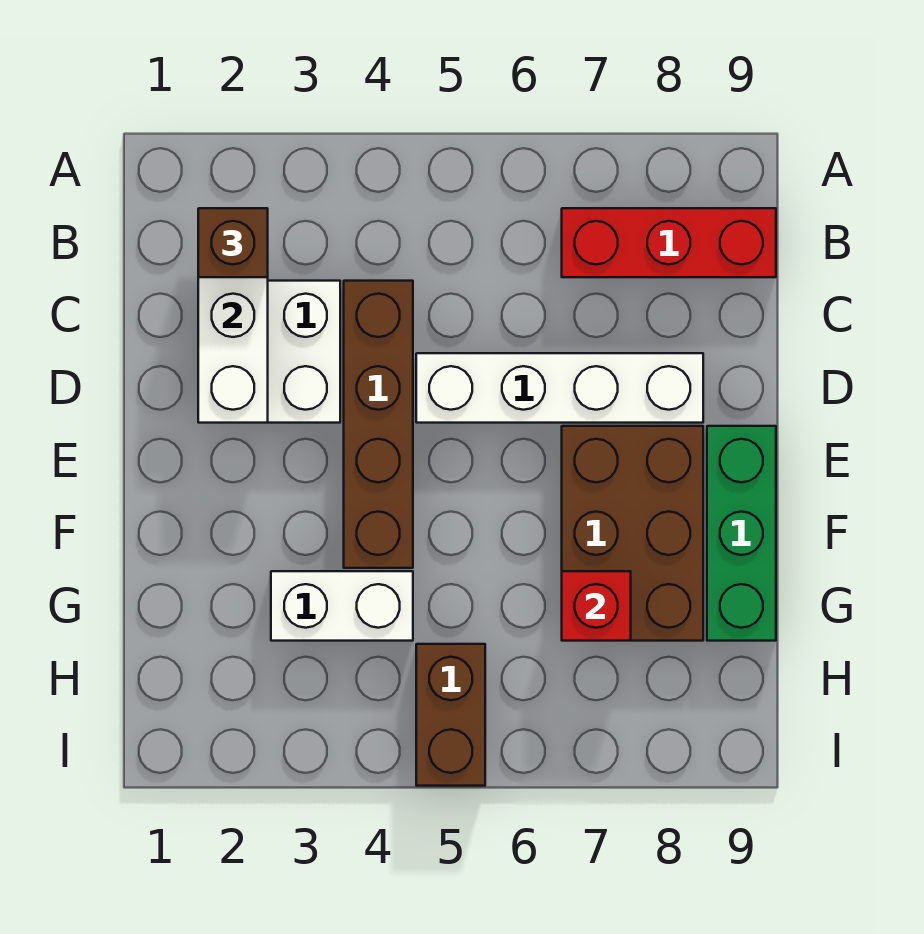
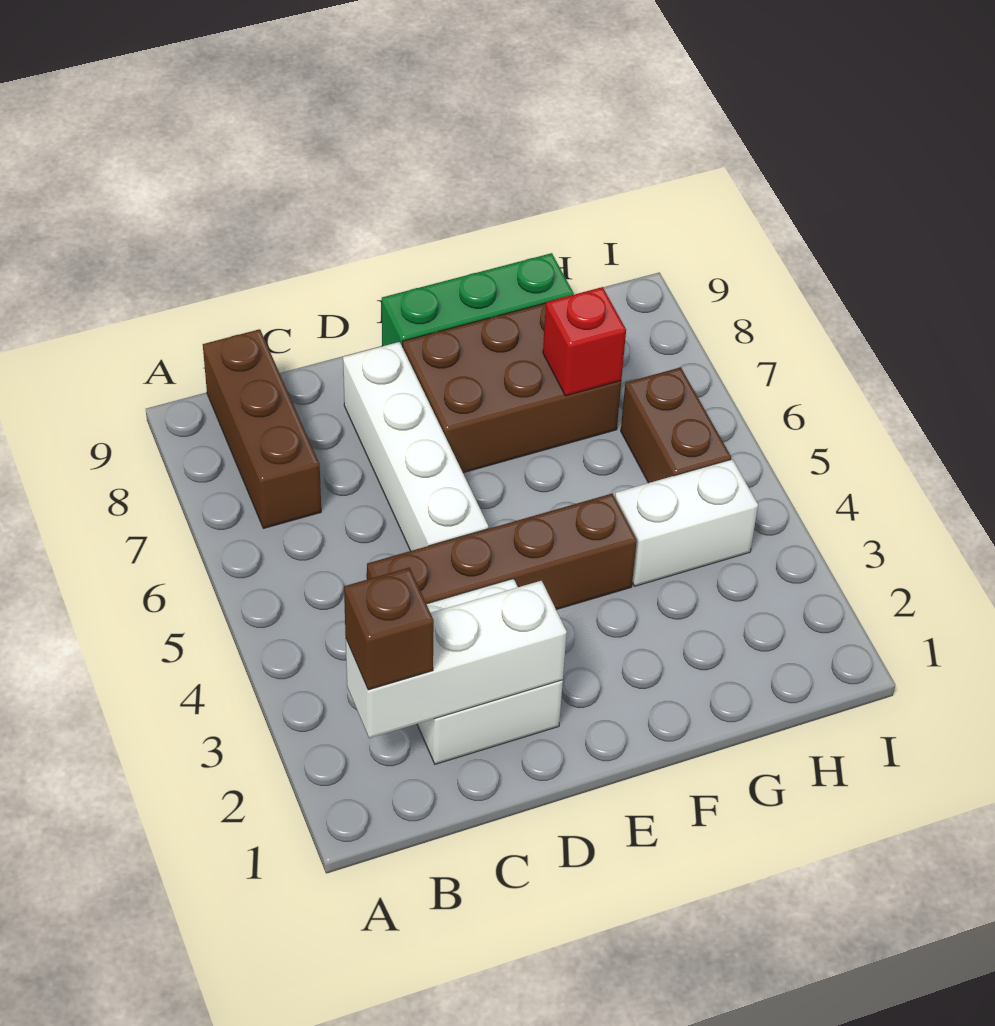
red brick B7:B9 level 1 -> brown brick B7:B9 level 1
white brick G3:G4 level 1 -> white brick G4:H4 level 1
brown brick H5:I5 level 1 -> brown brick H5:H6 level 1

